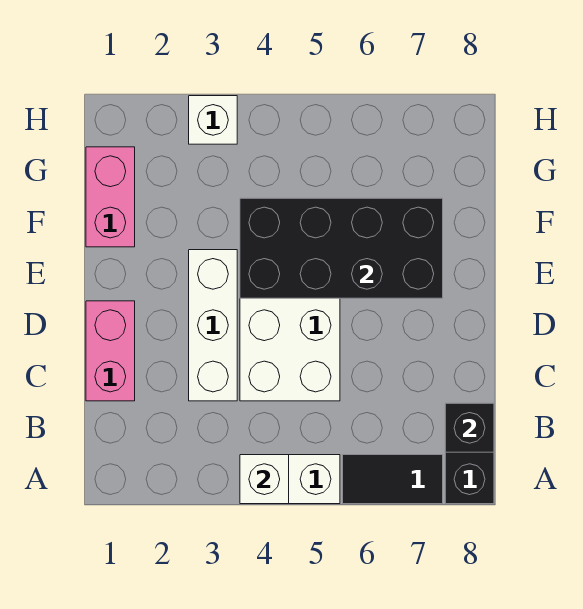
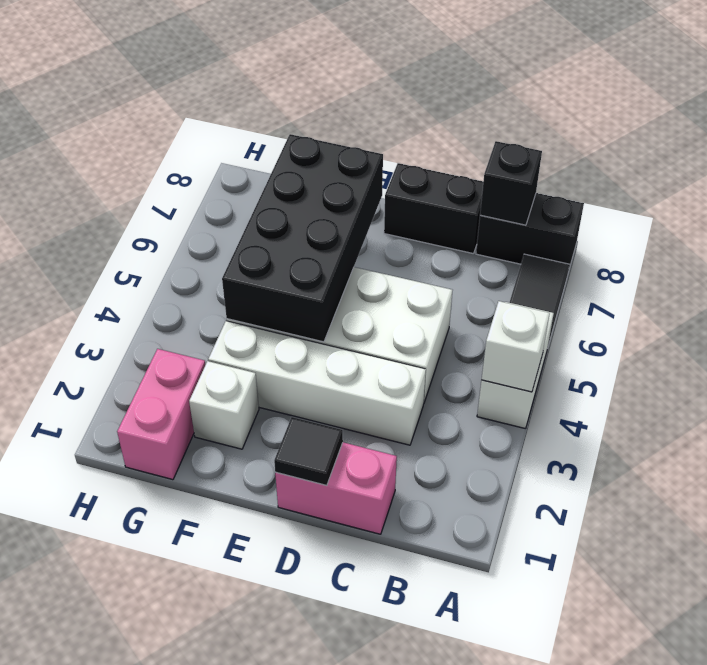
white brick C3:E3 level 1 -> white brick C3:F3 level 1
none -> black brick C8:D8 level 1
none -> black tile D1 level 2
pink brick F1:G1 level 1 -> pink brick G1:G2 level 1
white brick H3 level 1 -> white brick F2 level 1

